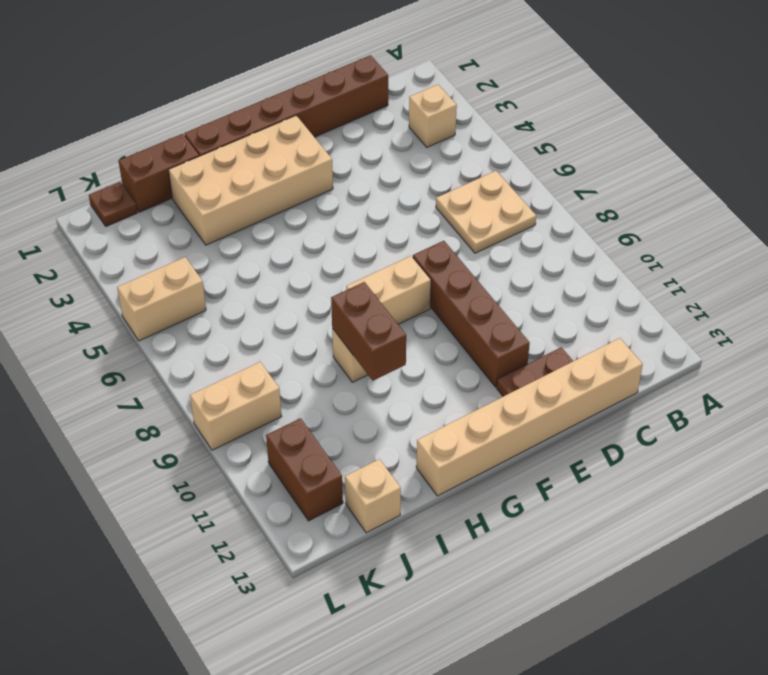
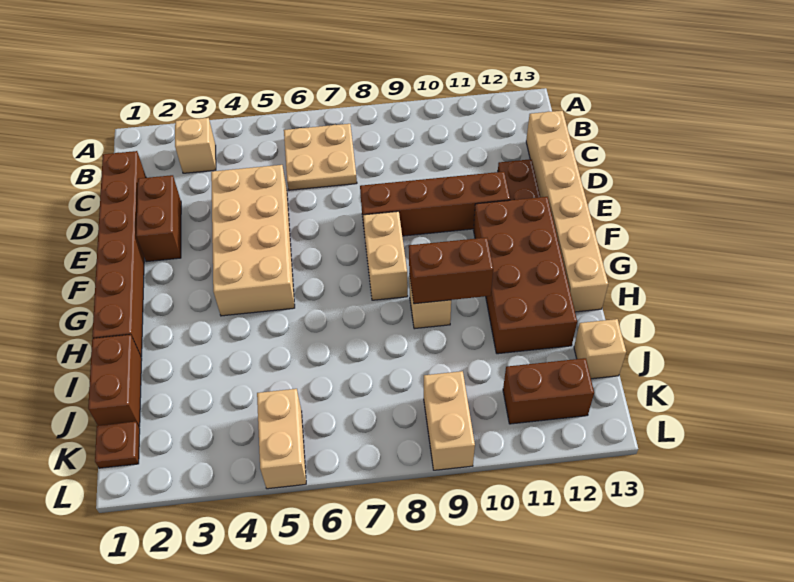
none -> brown brick D2:E2 level 1
tan brick F2:I3 level 1 -> tan brick D4:G5 level 1
none -> brown brick F11:I12 level 1

